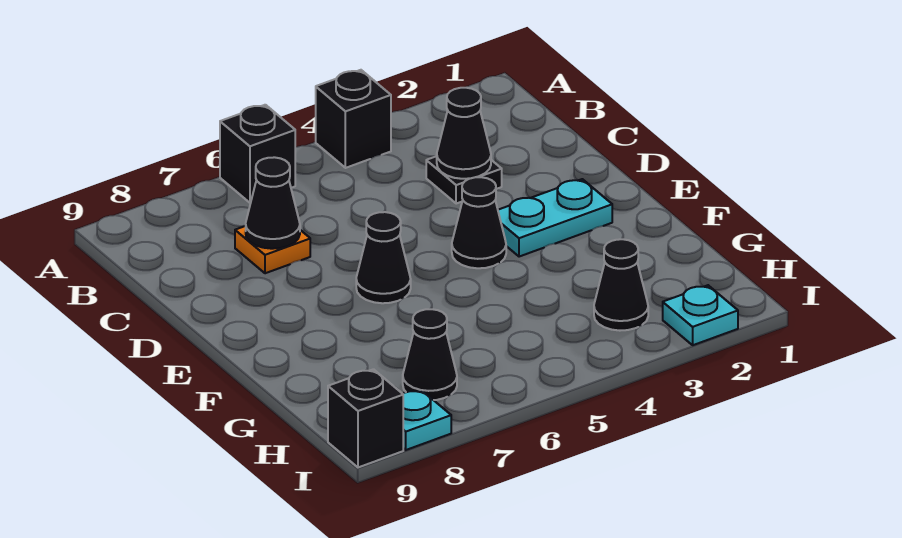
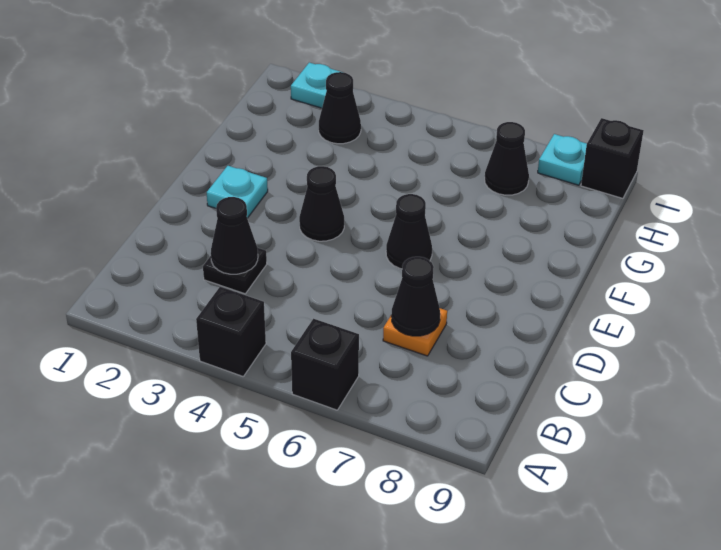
cyan plate E2:E3 level 1 -> cyan plate E2 level 1

